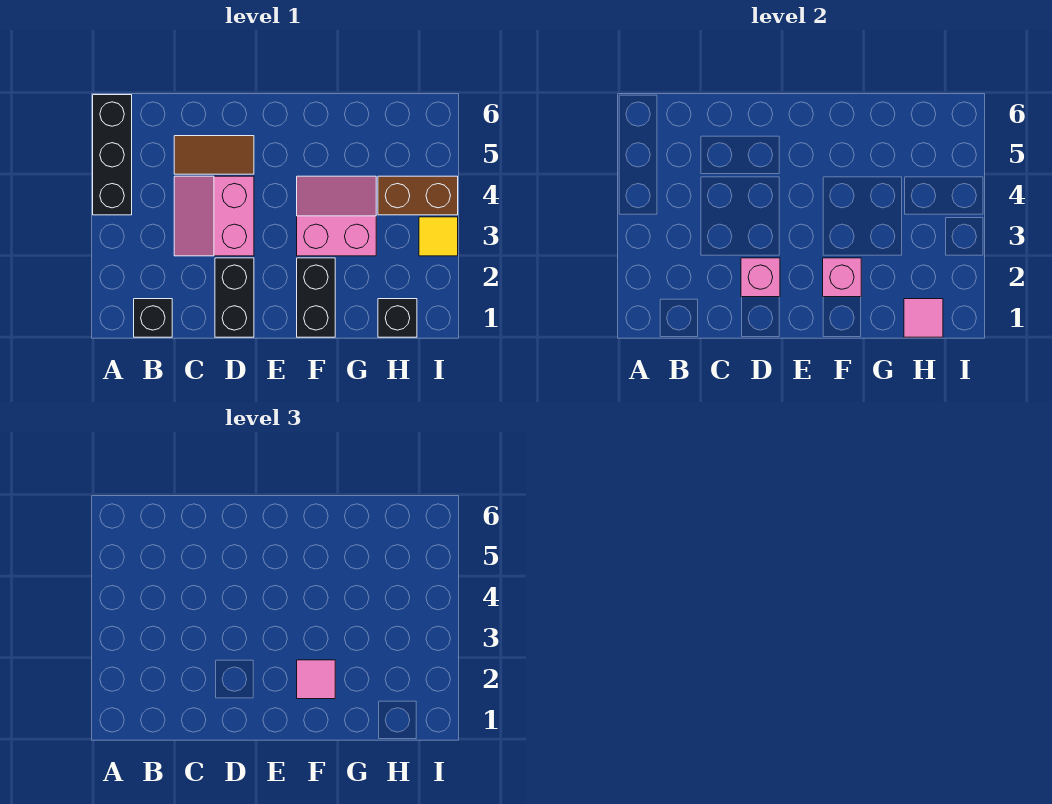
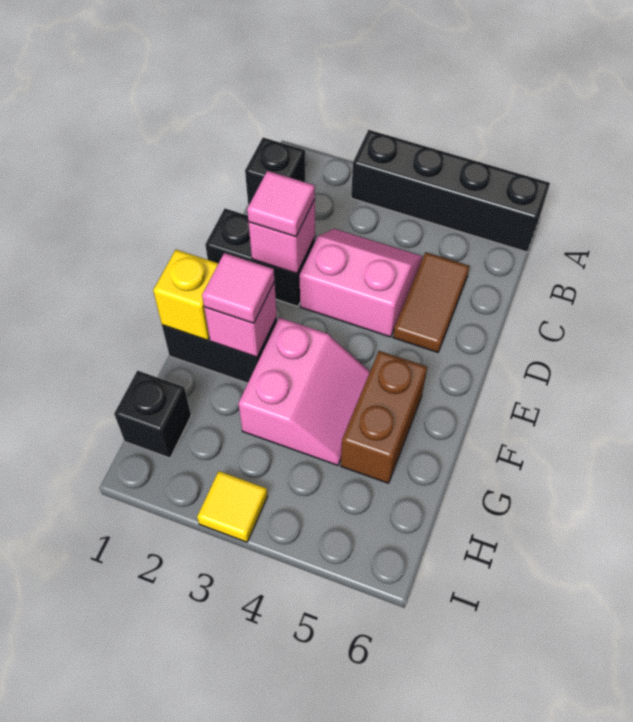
black brick A4:A6 level 1 -> black brick A3:A6 level 1
none -> yellow brick F1 level 2
pink tile H1 level 2 -> pink tile D2 level 3
brown brick H4:I4 level 1 -> brown brick F5:G5 level 1

